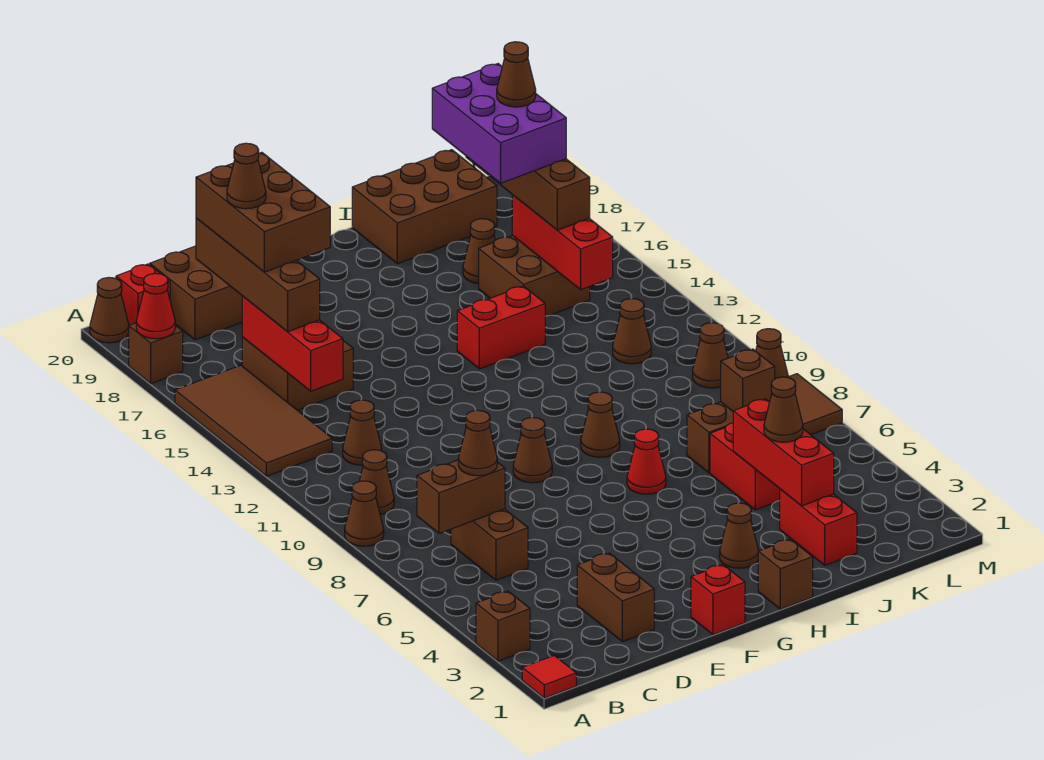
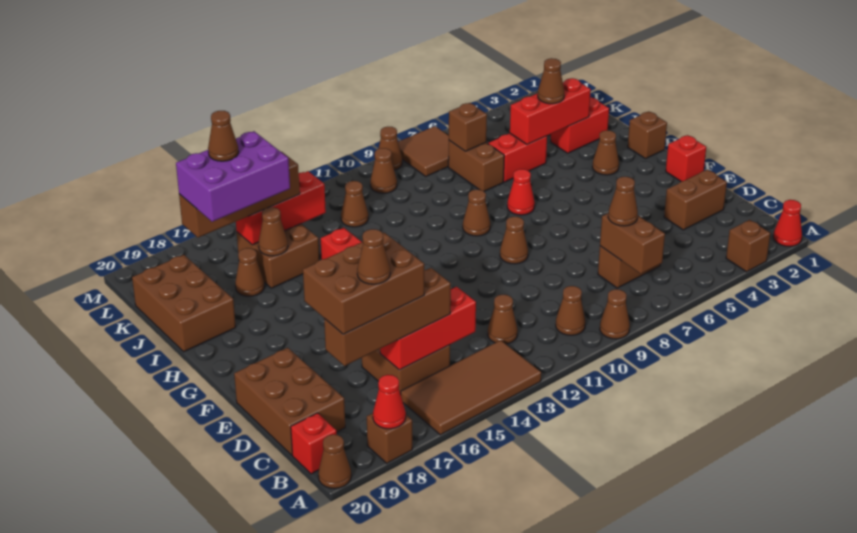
red tile A1 level 1 -> red cone A1 level 1
none -> brown cone J16 level 2

